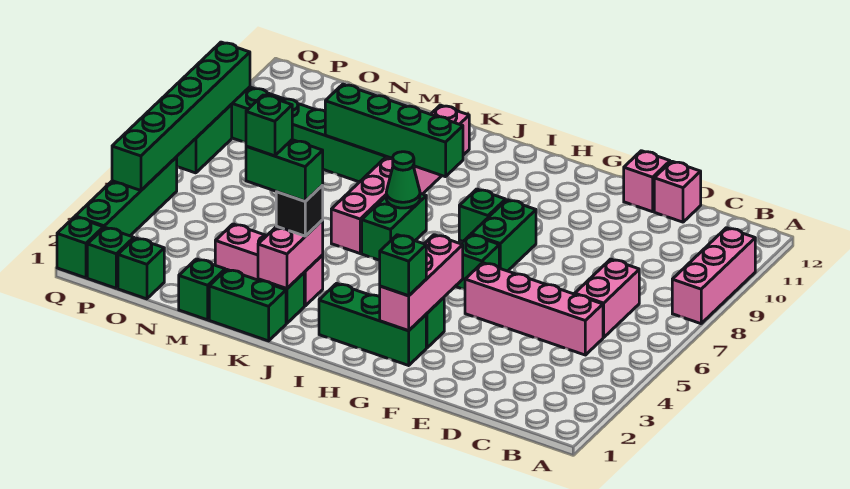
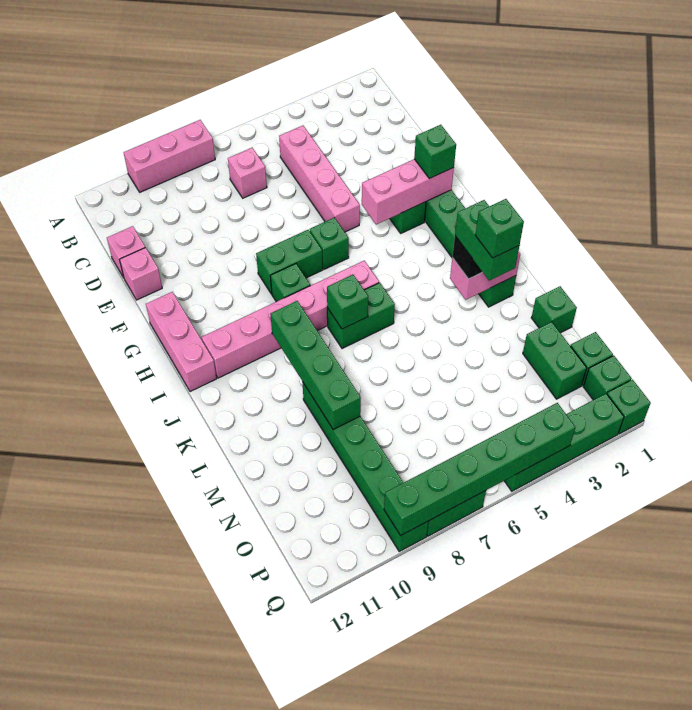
pink brick C6:C7 level 1 -> pink brick C7 level 1
green cone J7 level 2 -> green brick J7 level 2
green brick K1:L1 level 1 -> green brick N2:O2 level 1
pink brick K3:M3 level 1 -> pink brick G12:I12 level 1
pink brick K6:K11 level 1 -> pink brick I6:I11 level 1

